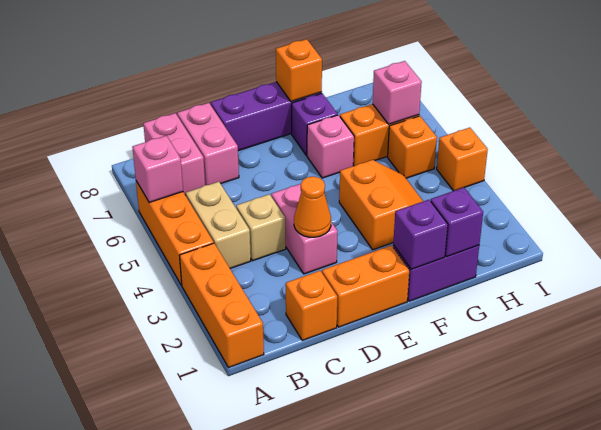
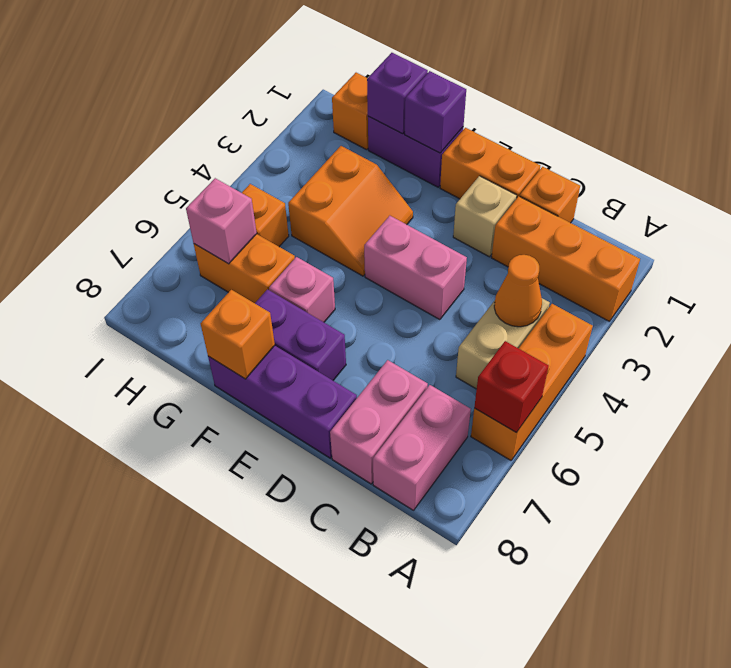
orange brick A1:A3 level 1 -> orange brick A2:C2 level 1
pink brick A6 level 2 -> red brick A6 level 2
tan brick C4 level 1 -> tan brick D2 level 1
pink brick D3:D4 level 1 -> pink brick D4:E4 level 1
orange cone D3 level 2 -> orange cone B4 level 2
orange slope F3:G4 level 1 top F -> orange slope F3:G4 level 1 top G
purple brick F7 level 1 -> purple brick E7:F7 level 1
orange brick I4 level 1 -> orange brick H1 level 1

